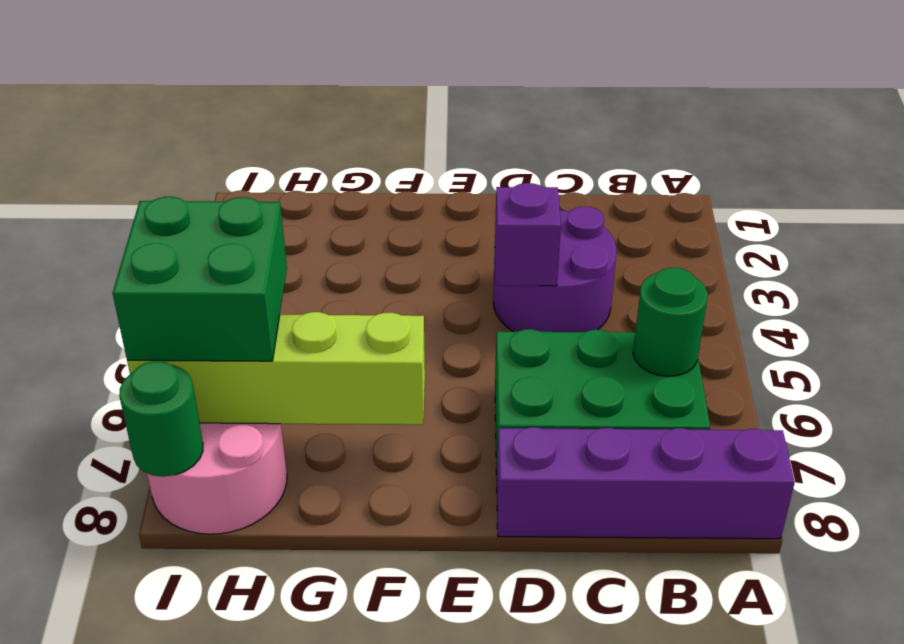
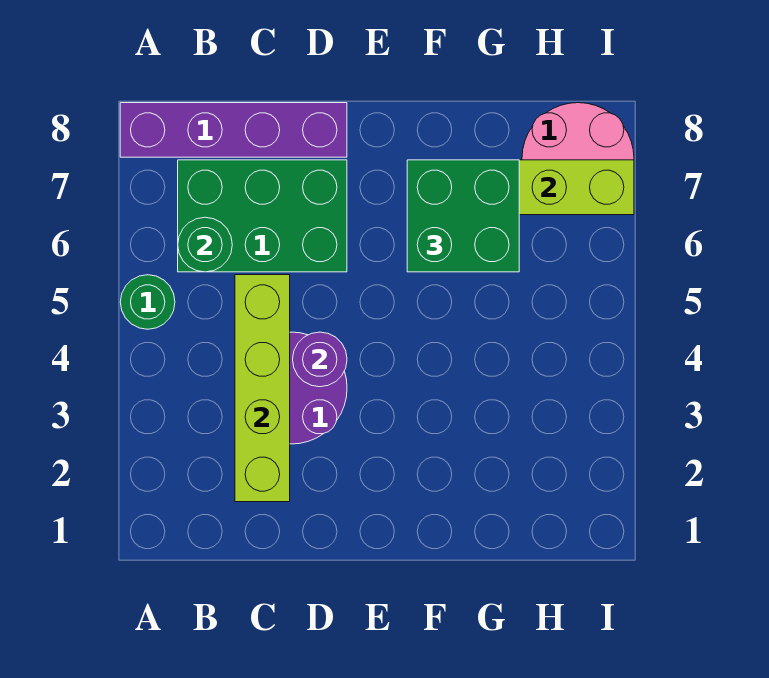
none -> lime brick C2:C5 level 2
purple brick D4 level 2 -> purple round brick D4 level 2
green brick H6:I7 level 3 -> green brick F6:G7 level 3
green round brick I8 level 2 -> green round brick A5 level 1

